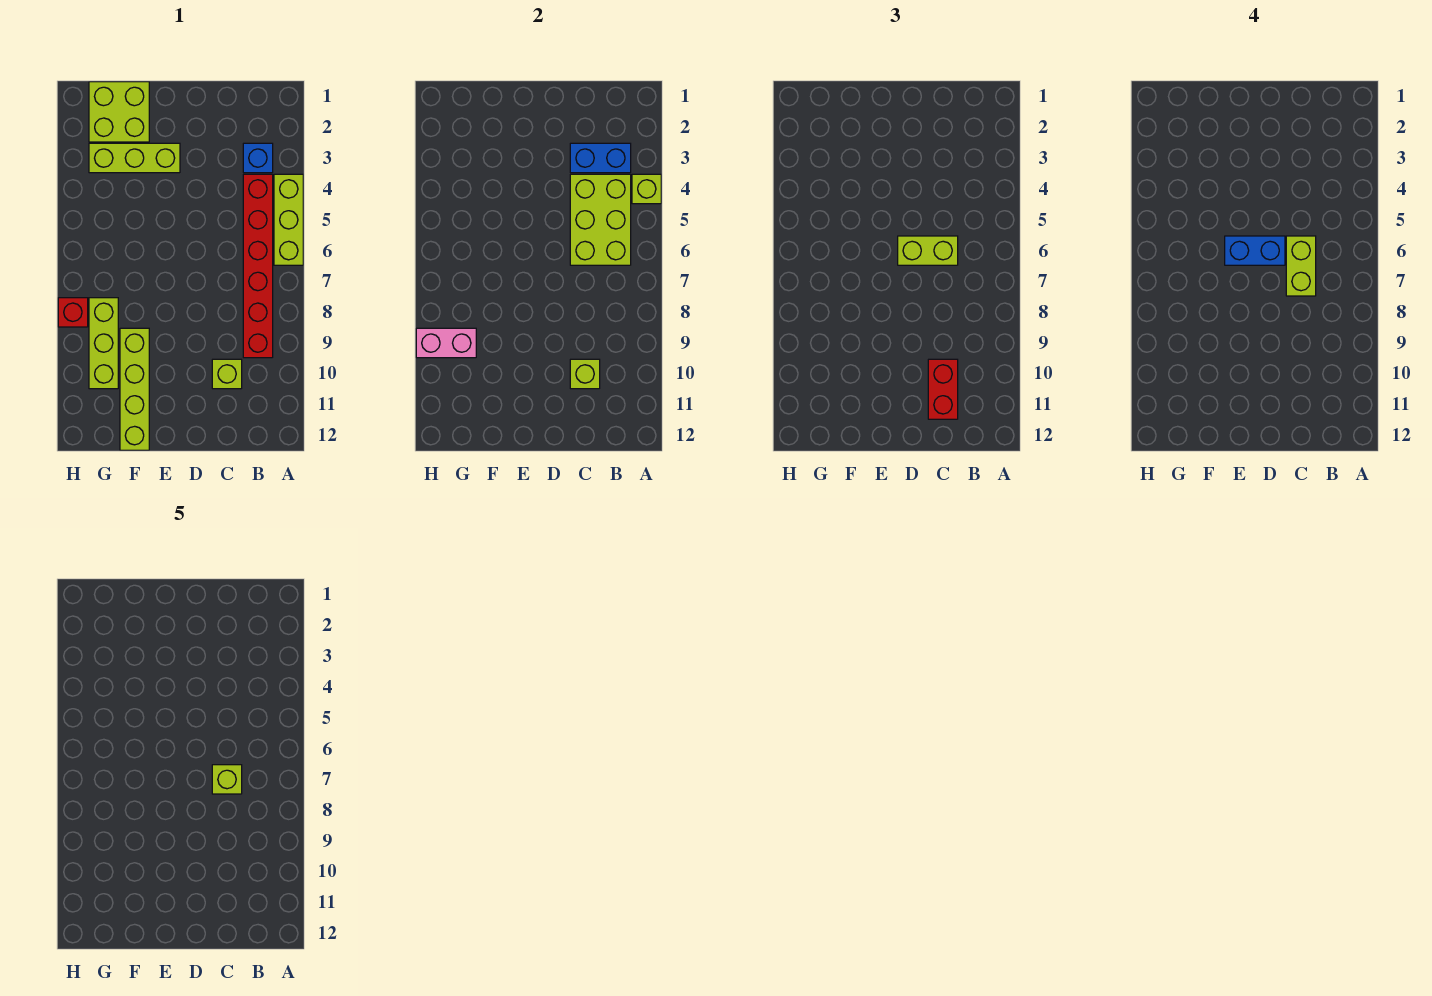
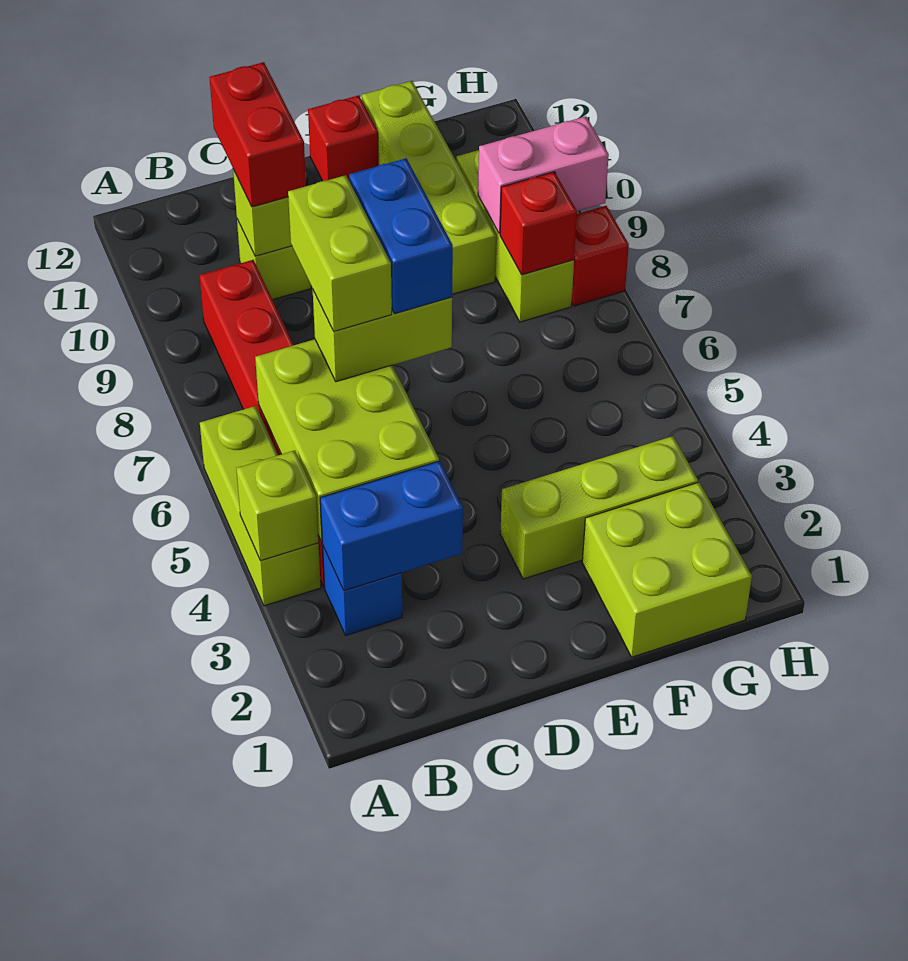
lime brick C7 level 5 -> none
blue brick D6:E6 level 4 -> blue brick D6:D7 level 4
none -> red brick E12 level 1
none -> red brick G8 level 2

